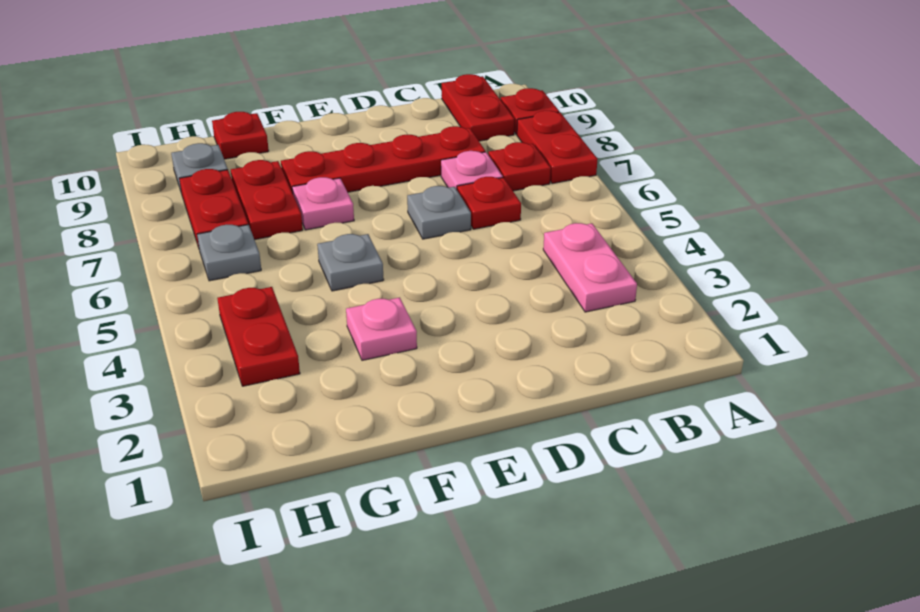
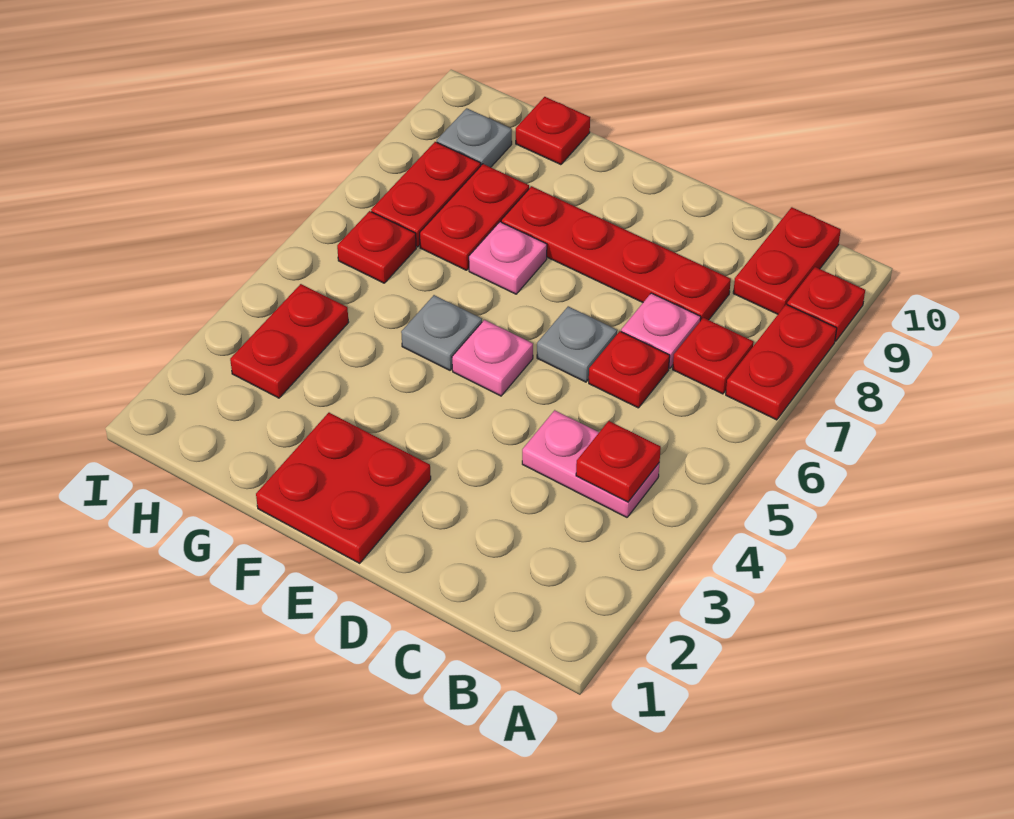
pink plate B3:B4 level 1 -> pink plate B4:C4 level 1
none -> red plate B4 level 2
none -> red plate E1:F2 level 1
pink plate F3 level 1 -> pink plate E5 level 1
grey plate H6 level 1 -> red plate H6 level 1

